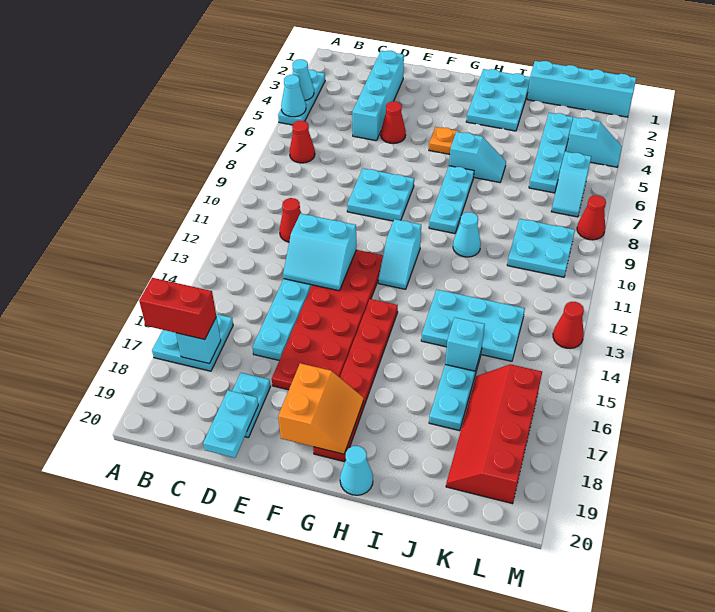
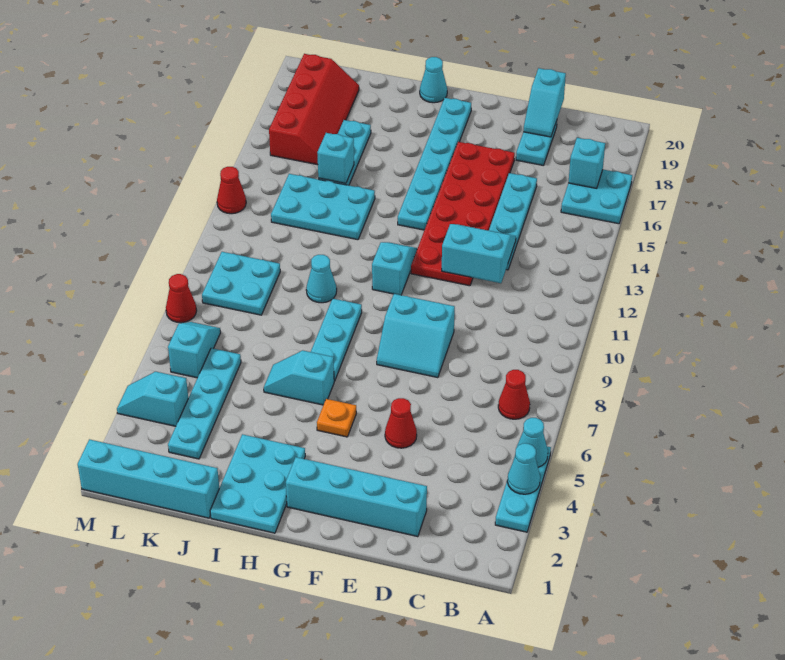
red brick A17:B17 level 3 -> none
red cone C11 level 1 -> none
cyan brick D2:D5 level 1 -> cyan brick D2:G2 level 1
cyan plate D19:D20 level 2 -> cyan slope D19:D20 level 2 top 20
cyan plate E8:F9 level 1 -> cyan slope E8:F9 level 1 top 9
orange slope F18:G19 level 2 top F -> none
red plate G14:G19 level 1 -> cyan plate G14:G19 level 1

